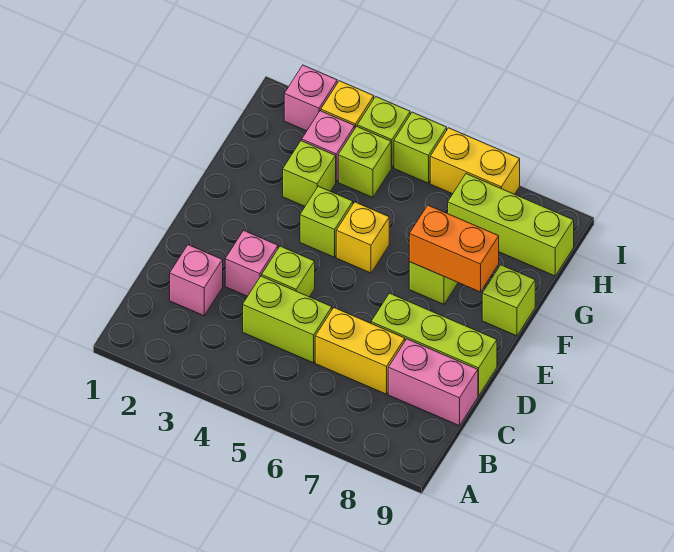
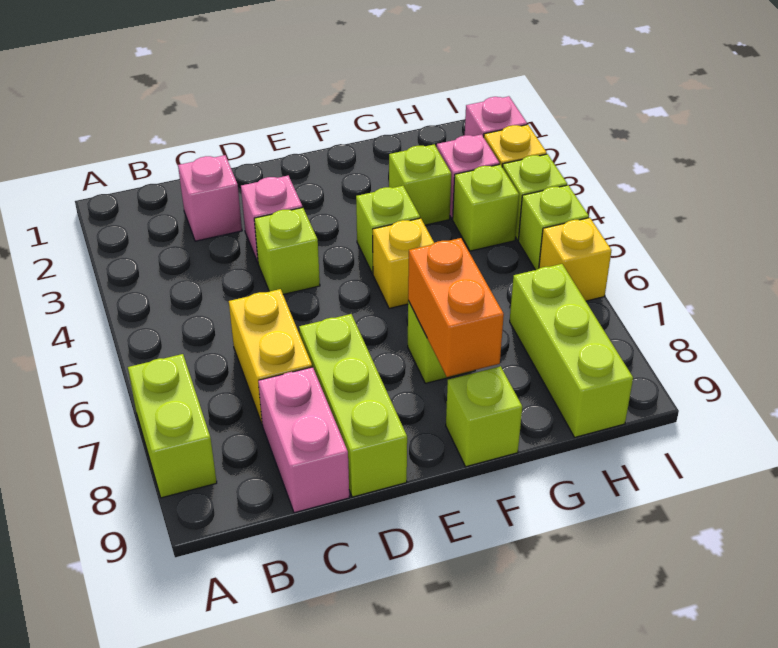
lime brick C4:C5 level 1 -> lime brick A7:A8 level 1
yellow brick I6:I7 level 1 -> yellow brick I6 level 1

